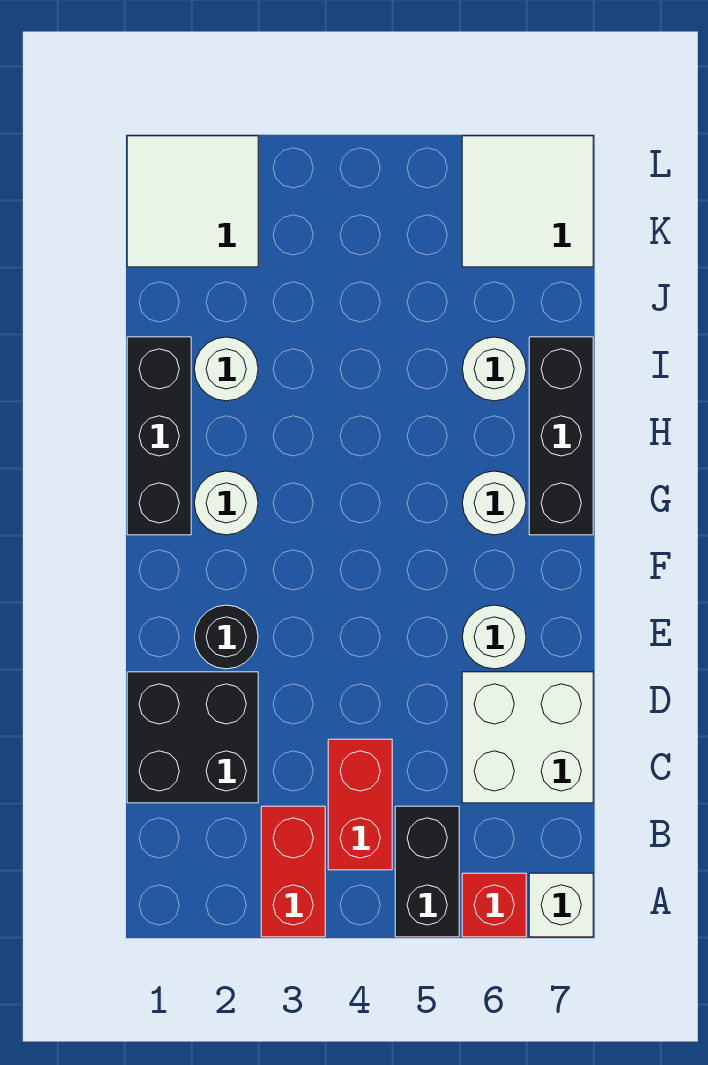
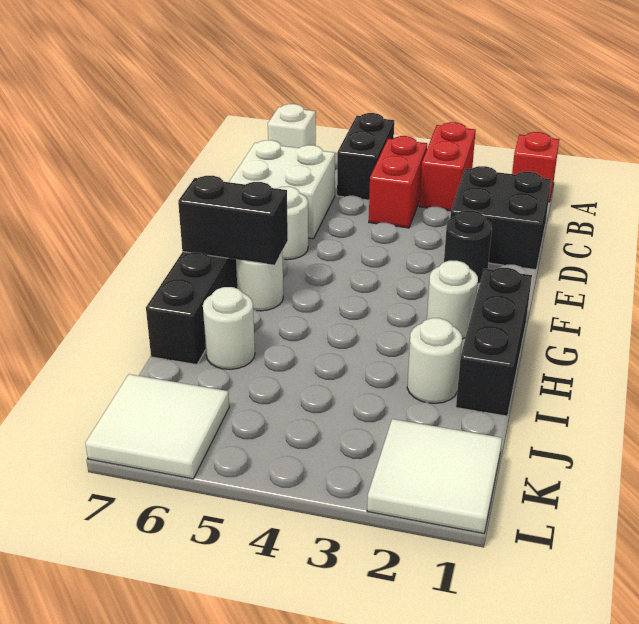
red brick A6 level 1 -> red brick A1 level 1
none -> black brick G6:G7 level 2

